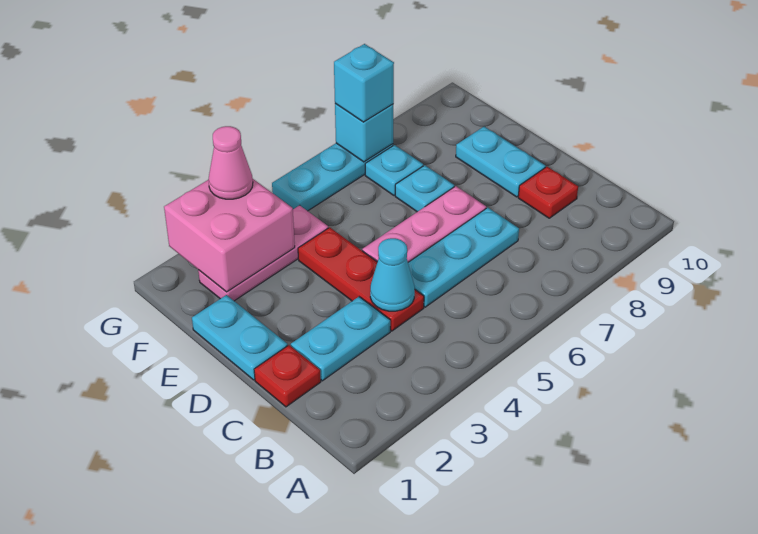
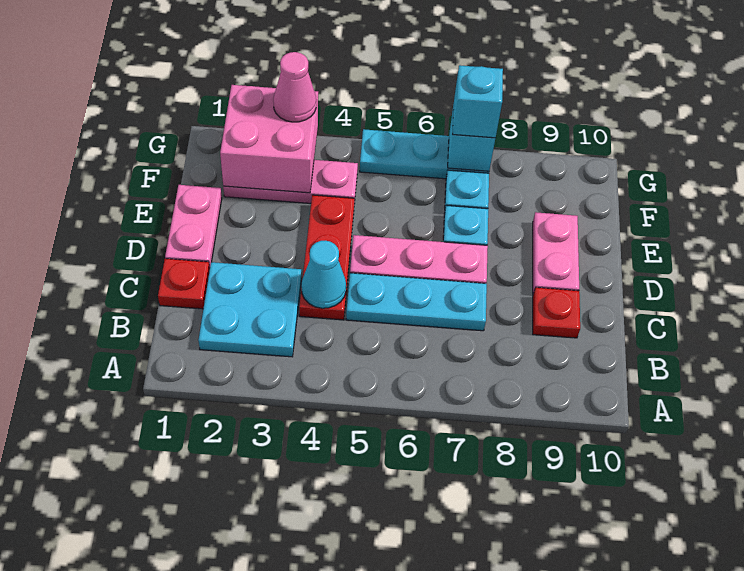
cyan plate C2:C3 level 1 -> cyan plate B2:C3 level 1
cyan plate D1:E1 level 1 -> pink plate D1:E1 level 1
cyan plate D9:E9 level 1 -> pink plate D9:E9 level 1

